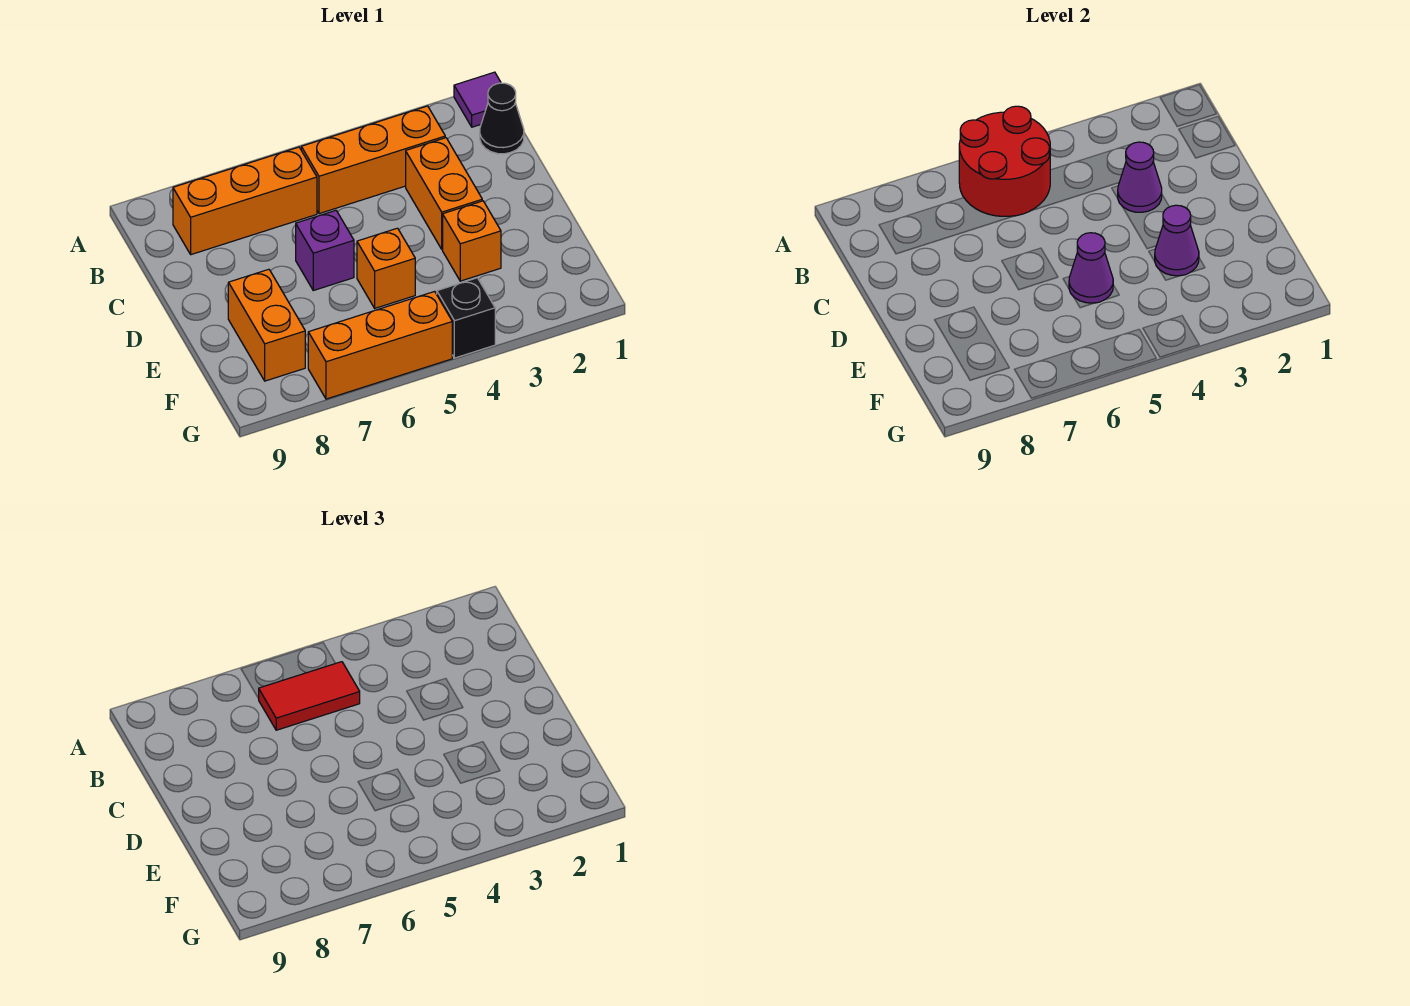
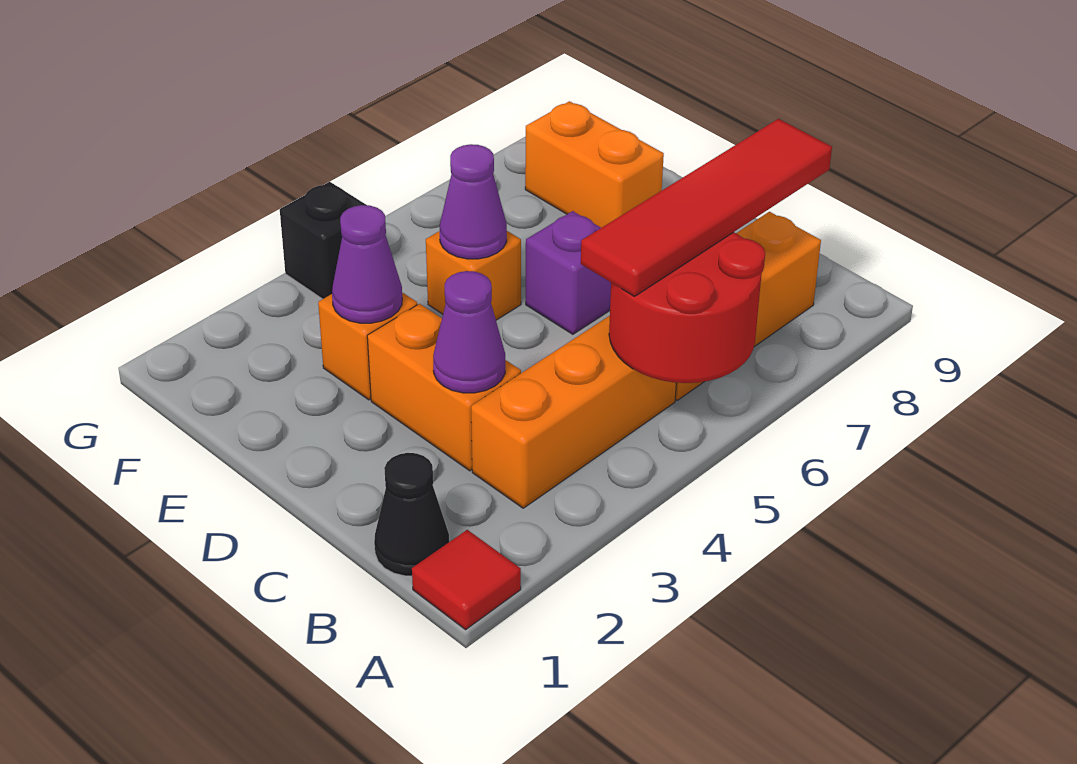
purple tile A1 level 1 -> red tile A1 level 1
red tile B5:B6 level 3 -> red tile B5:B8 level 3
orange brick G5:G7 level 1 -> none

